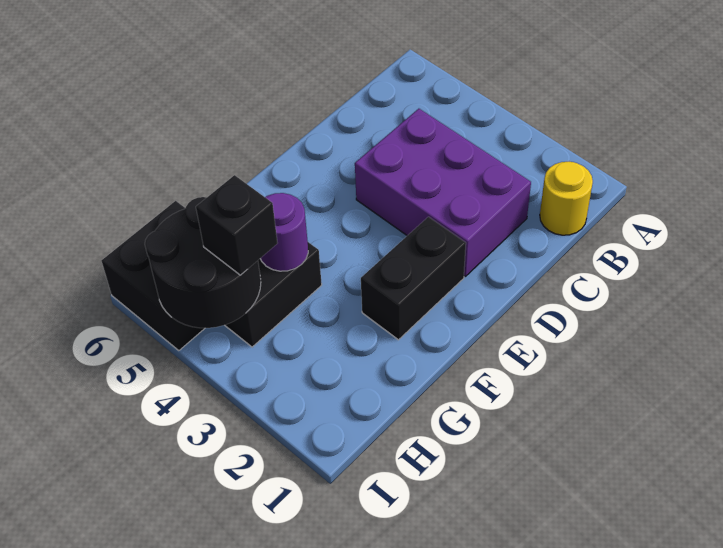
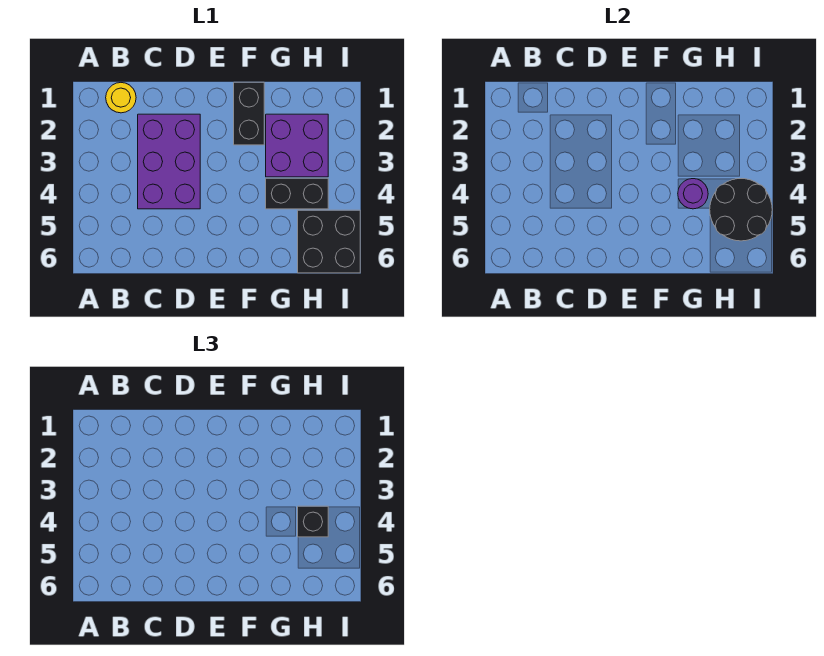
black brick E2:F2 level 1 -> black brick F1:F2 level 1
none -> purple brick G2:H3 level 1

